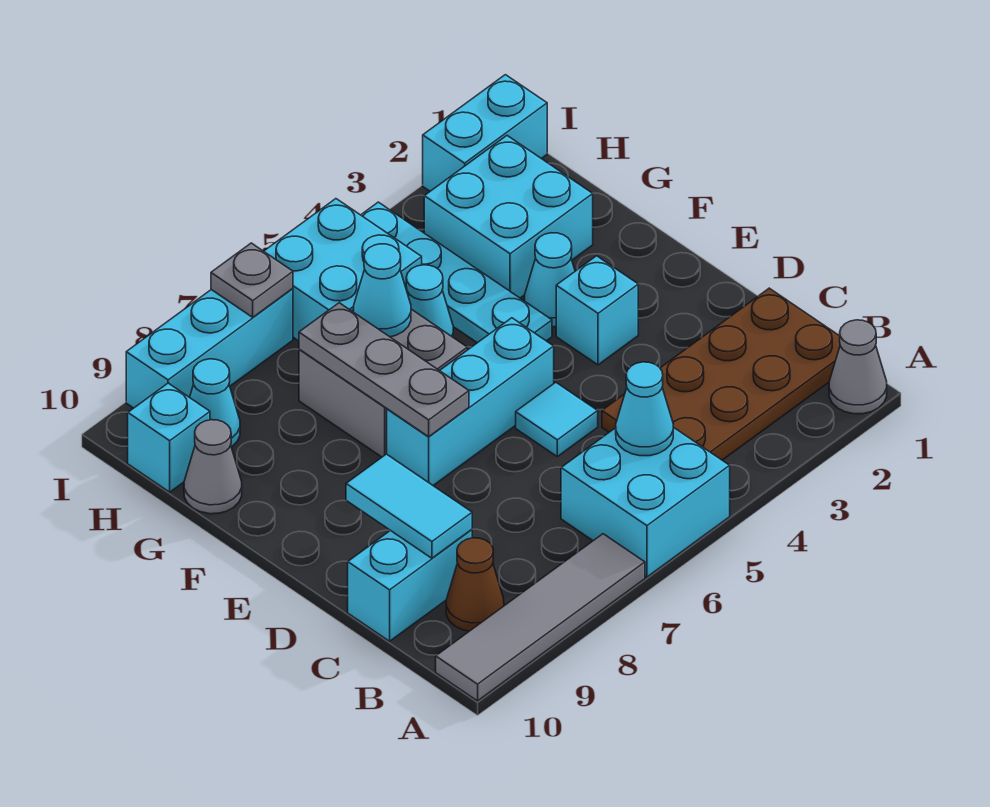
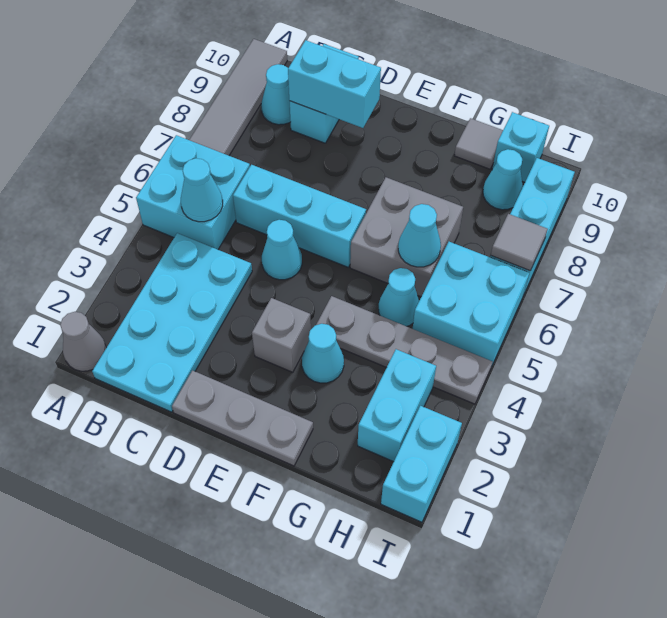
brown plate B1:C4 level 1 -> cyan plate B1:C4 level 1
brown cone B9 level 1 -> cyan cone B9 level 1
cyan tile C9:D9 level 2 -> cyan brick C9:D9 level 2
cyan tile D5 level 1 -> cyan cone D5 level 1
cyan brick E3 level 1 -> grey brick E3 level 1
cyan brick E5:E7 level 1 -> cyan brick C6:E6 level 1
grey plate E7:G7 level 2 -> grey plate D1:F1 level 1
cyan plate F4:I4 level 1 -> grey plate F4:I4 level 1
cyan brick G2:H3 level 1 -> cyan brick H2:H3 level 1
grey cone G10 level 1 -> grey tile G10 level 1
grey plate I7 level 2 -> grey tile I7 level 2

